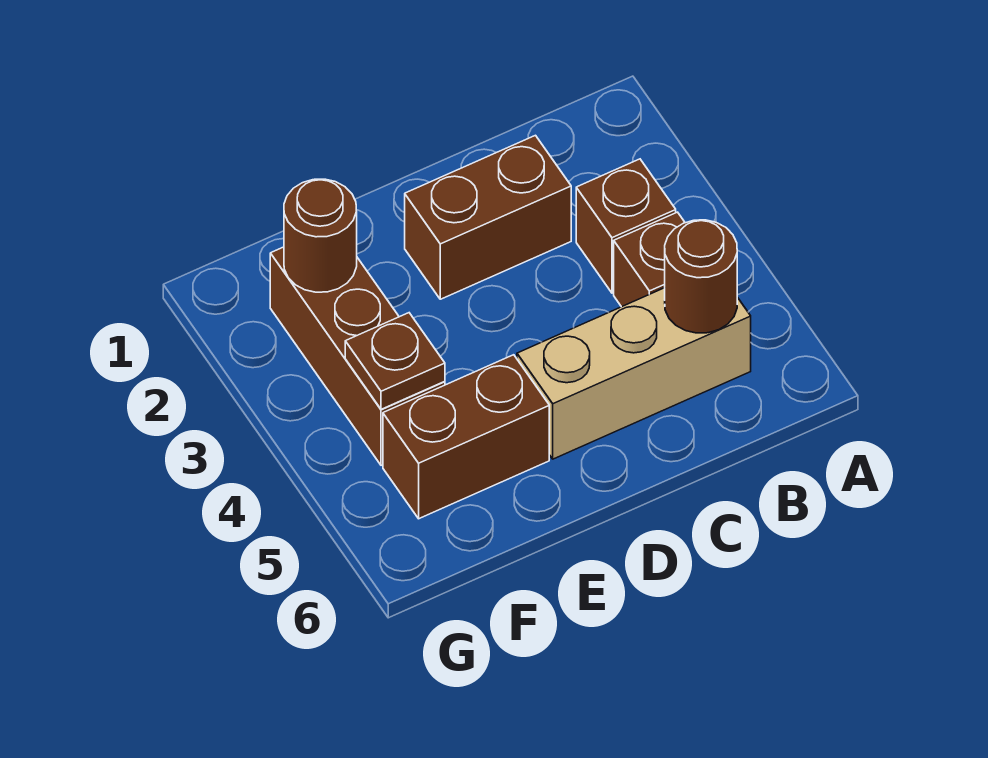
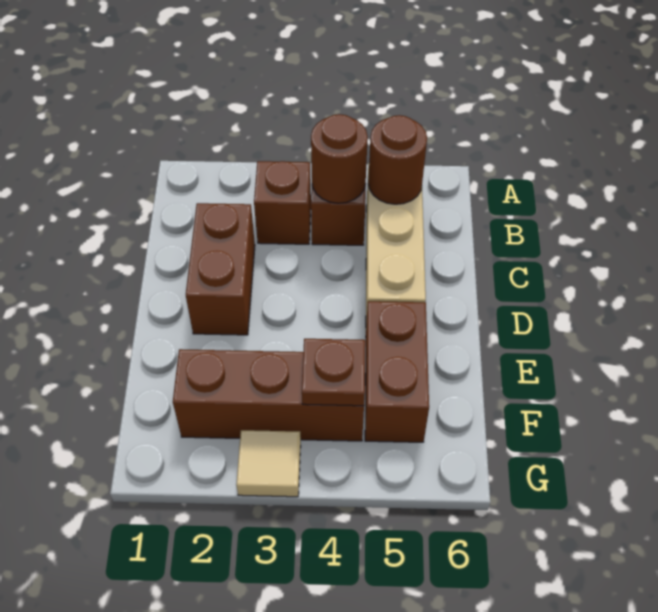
brown round brick F2 level 2 -> brown round brick B4 level 2
none -> tan tile G3 level 1

